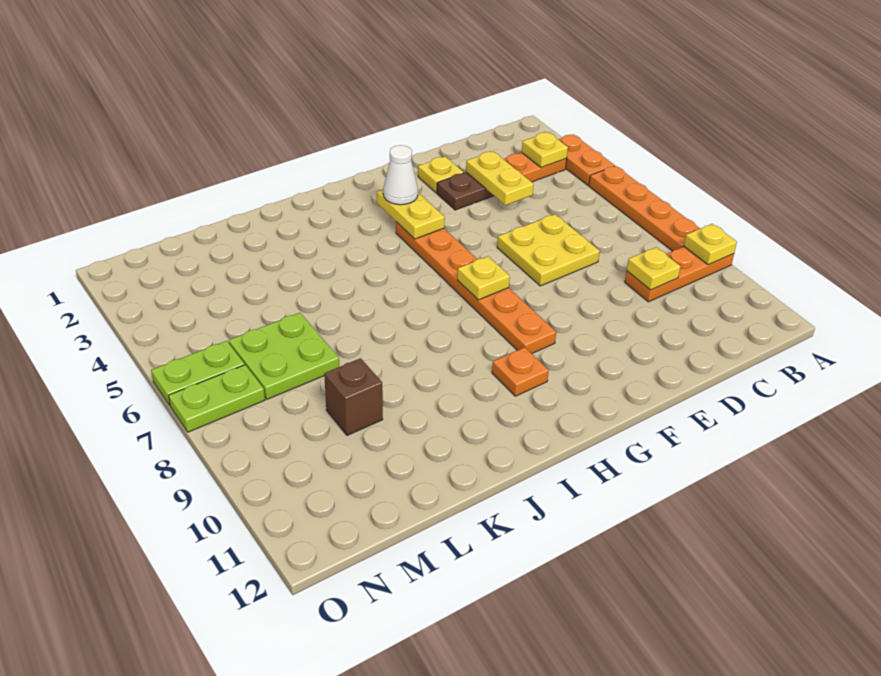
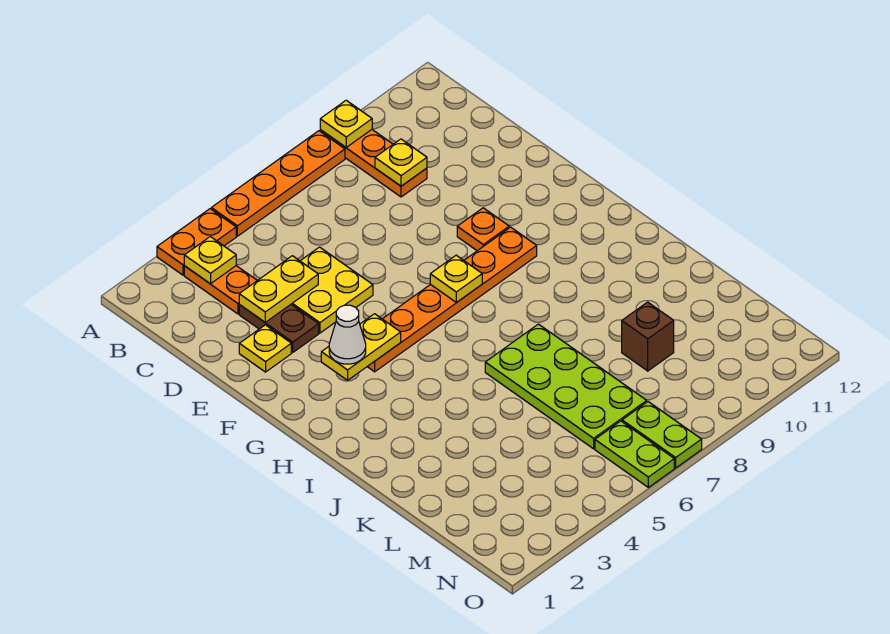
yellow plate D6:E7 level 1 -> yellow plate D4:E5 level 1
orange plate H10 level 1 -> orange plate F9 level 1
lime plate L6:M7 level 1 -> lime plate J6:M7 level 1

